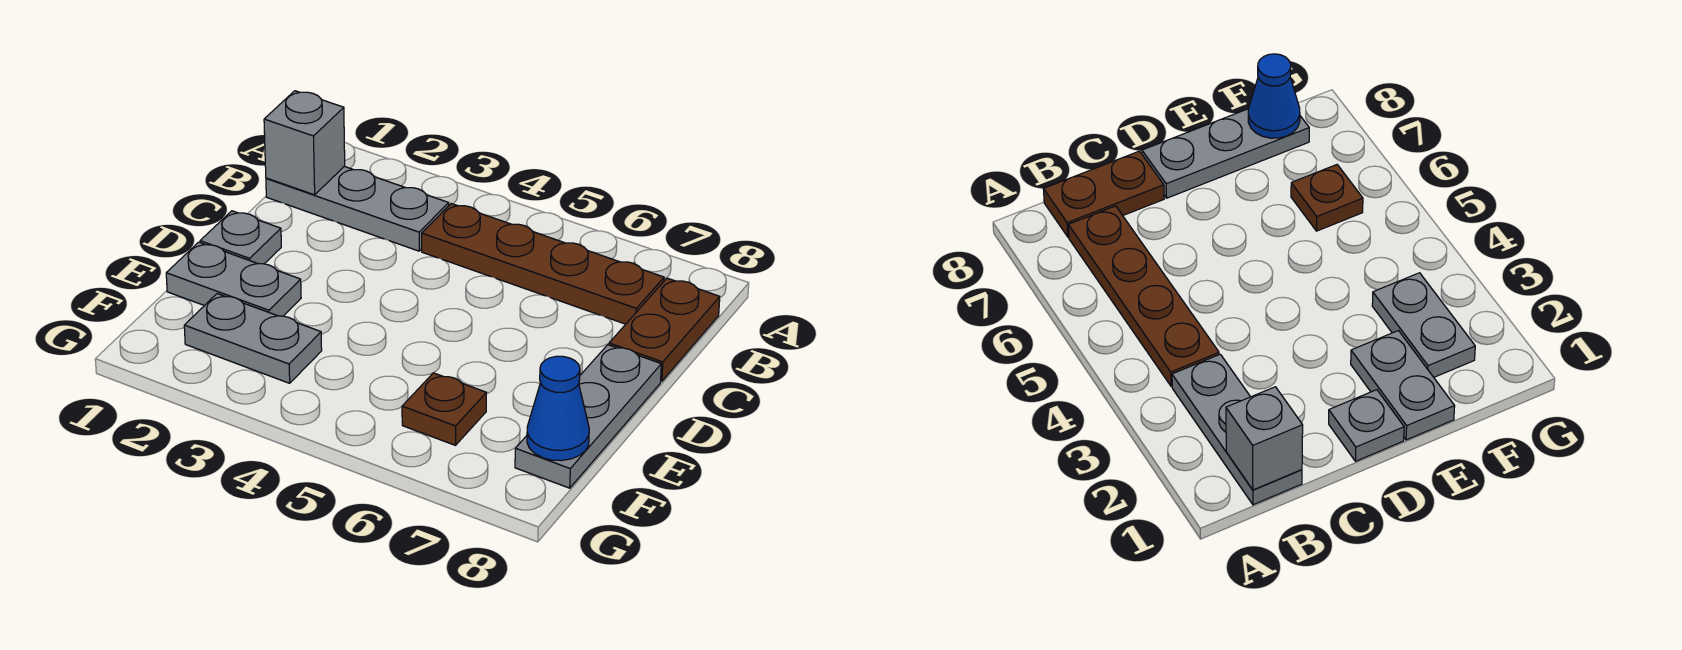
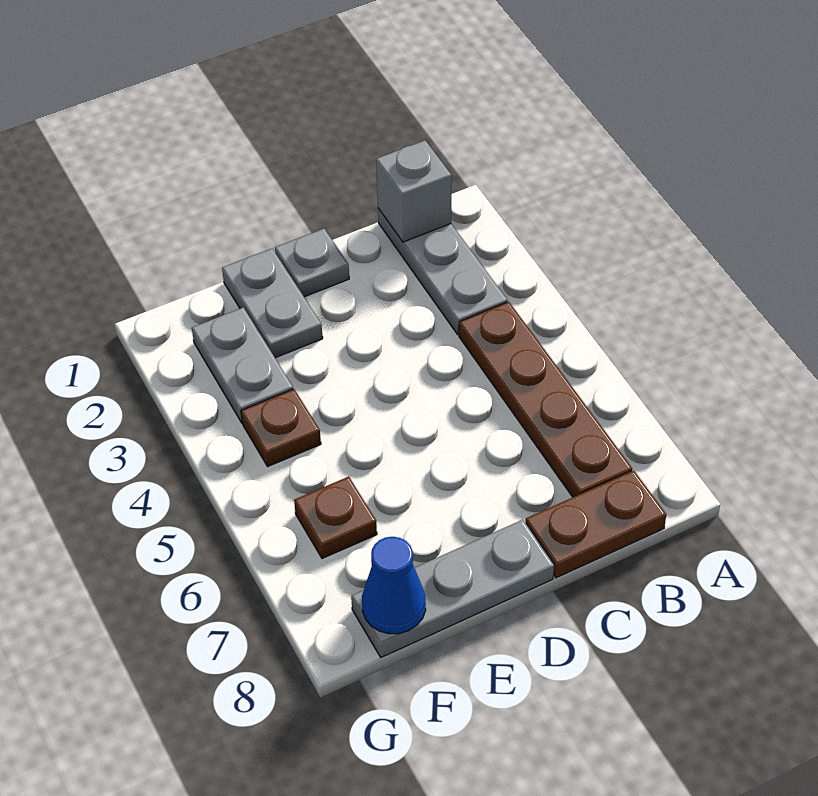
none -> brown plate F4 level 1

